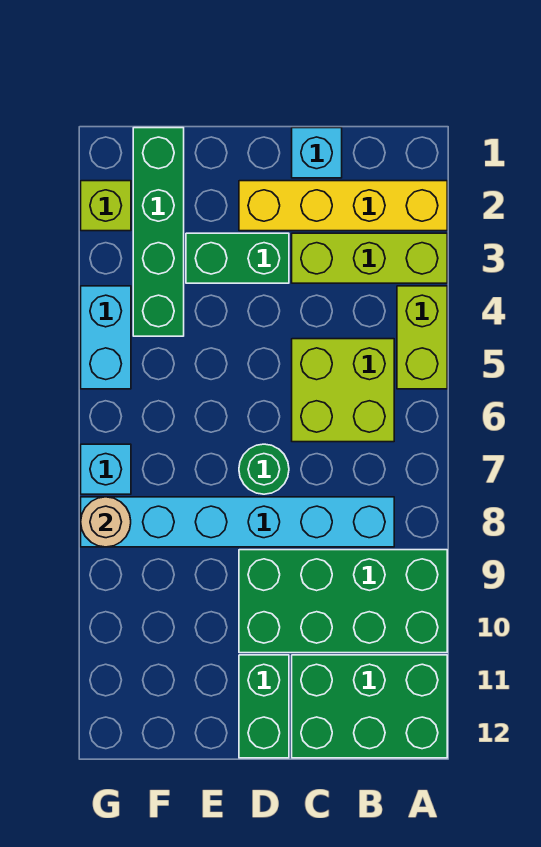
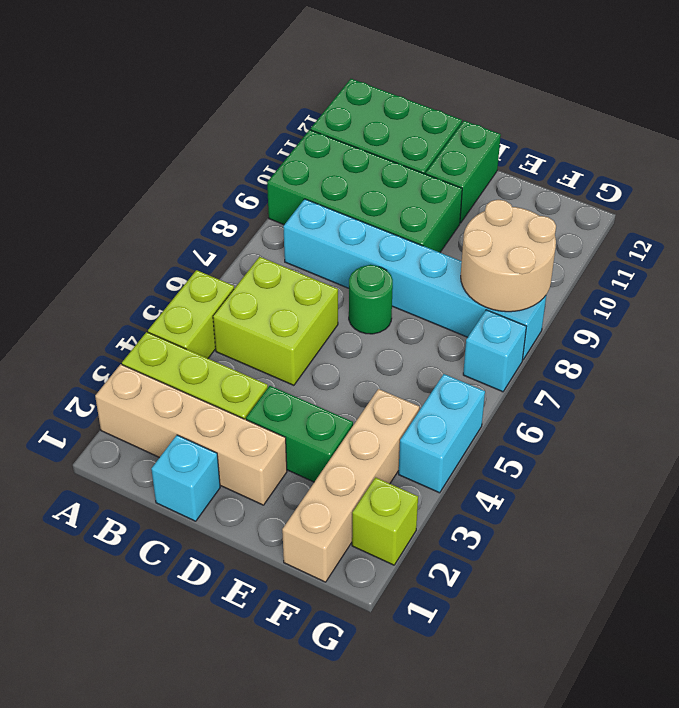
yellow brick A2:D2 level 1 -> tan brick A2:D2 level 1
green brick F1:F4 level 1 -> tan brick F1:F4 level 1
tan round brick G8 level 2 -> tan round brick F8:G9 level 2

